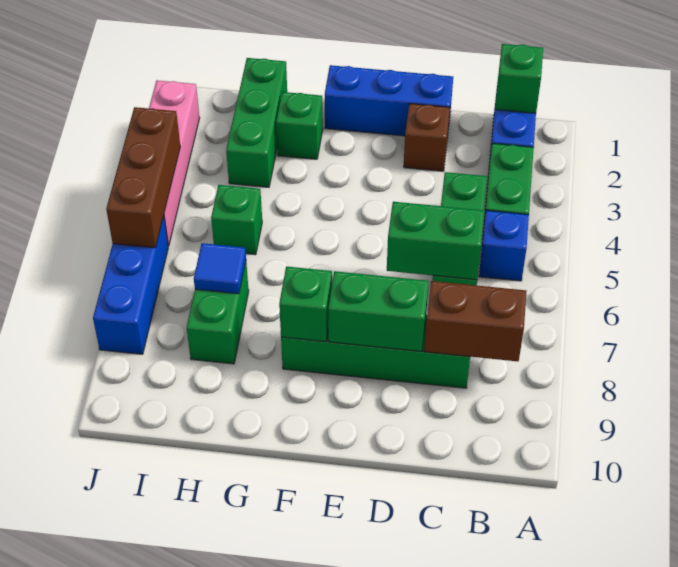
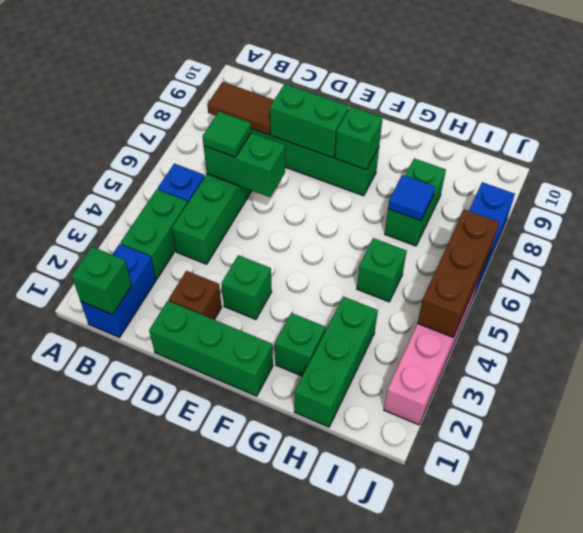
brown brick B8:C8 level 2 -> brown tile B8:C8 level 2
none -> green tile C6 level 3
blue brick D1:F1 level 1 -> green brick D1:F1 level 1
none -> green brick E3 level 1

